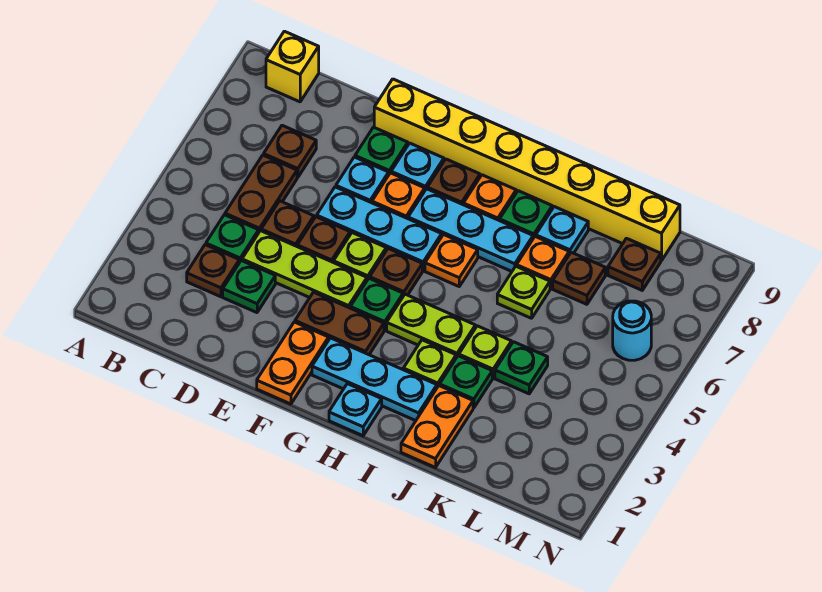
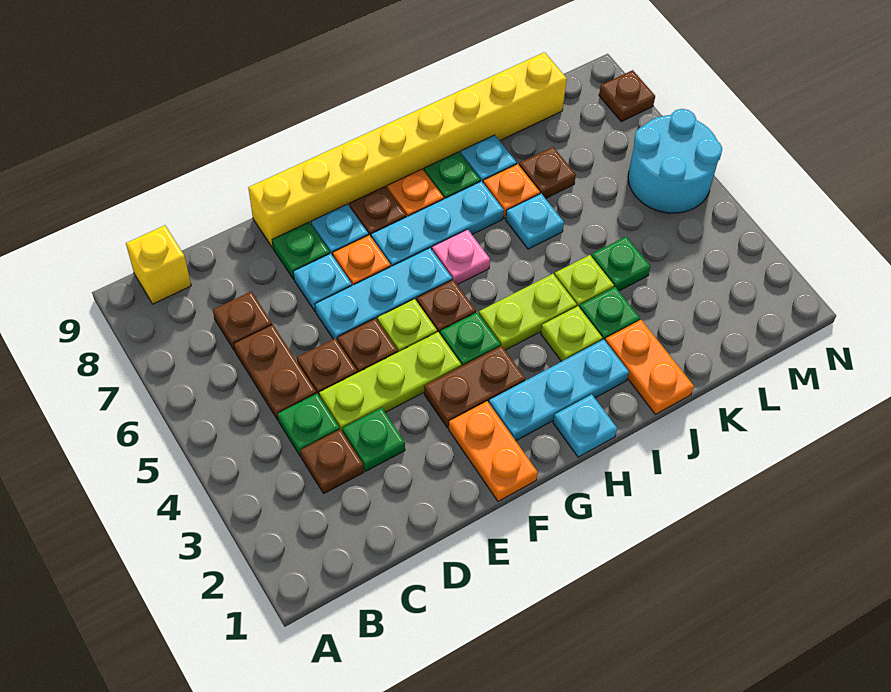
orange plate H6 level 1 -> pink plate H6 level 1
lime plate J6 level 1 -> cyan plate J6 level 1
brown plate L8 level 1 -> brown plate N8 level 1
cyan round brick M6 level 1 -> cyan round brick M5:N6 level 1

